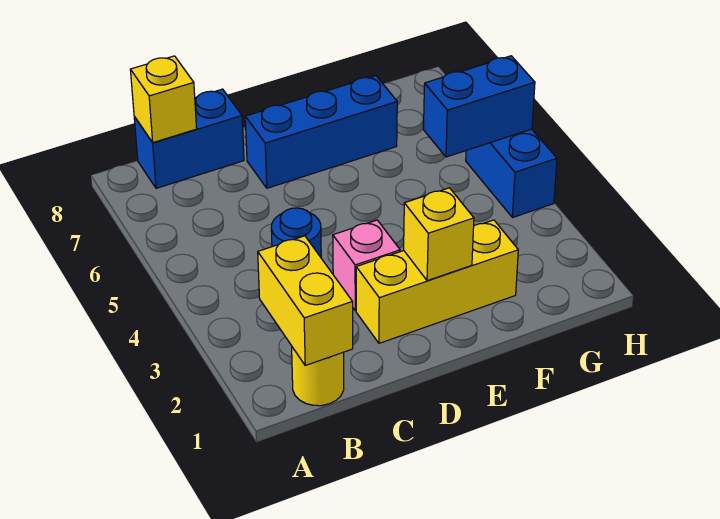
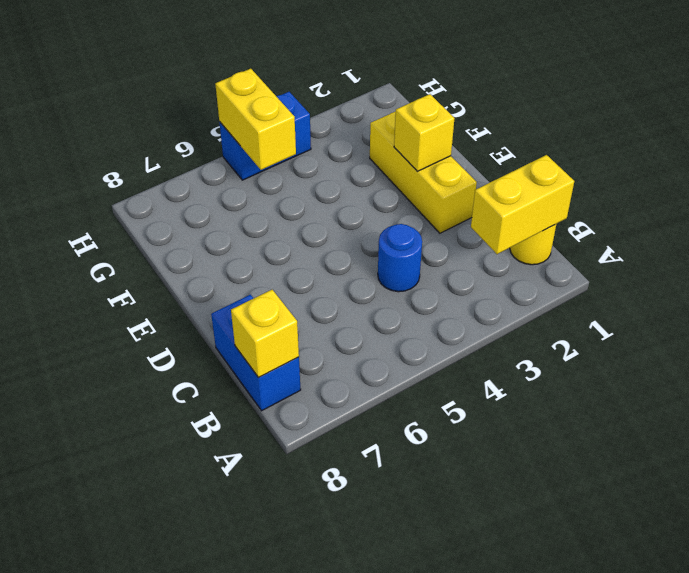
pink brick D3 level 1 -> none
blue brick D7:F7 level 1 -> none
blue brick G5:H5 level 2 -> yellow brick G5:H5 level 2

